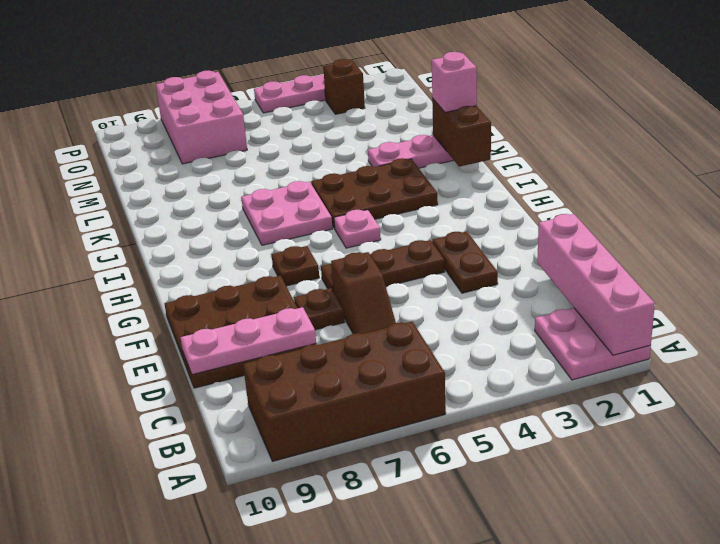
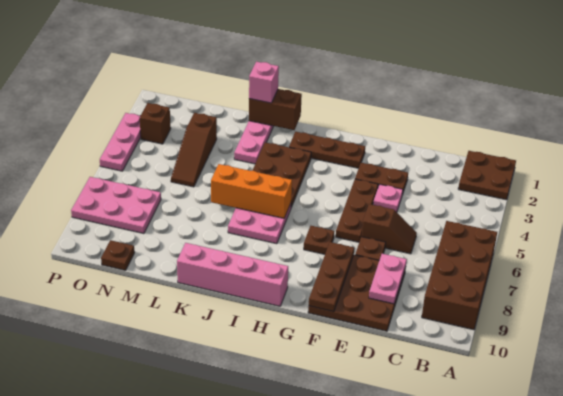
pink plate A1:B2 level 1 -> brown plate A1:B2 level 1
pink brick A1:D1 level 2 -> pink brick H10:K10 level 1
pink plate D8:D10 level 2 -> pink plate D8:D9 level 2
none -> brown plate F8:F10 level 2
none -> brown plate G2:I2 level 1
pink plate H5 level 1 -> pink plate E4 level 1
none -> orange brick I6:K6 level 2
none -> brown slope M3:M5 level 1 top 3
pink brick N7:P8 level 1 -> pink plate N7:P8 level 1
none -> brown plate N10 level 1

